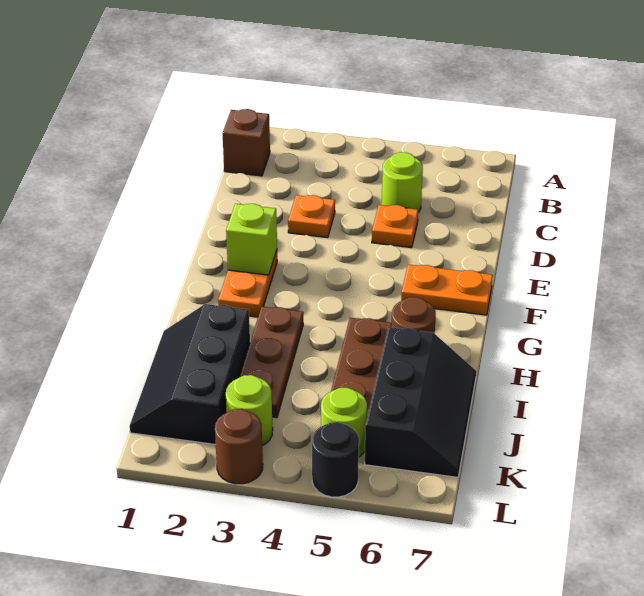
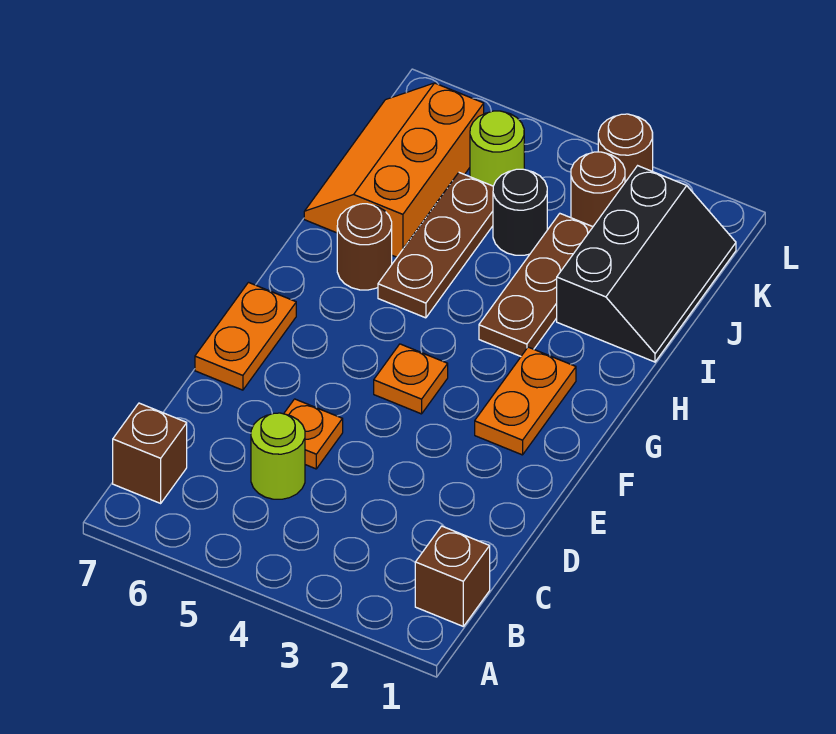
none -> brown brick B7 level 1
orange plate D3 level 1 -> orange plate F4 level 1
lime brick F2 level 2 -> none
orange plate F6:F7 level 1 -> orange plate E7:F7 level 1
black slope I6:K7 level 1 top 6 -> orange slope I6:K7 level 1 top 6
lime round brick K3 level 1 -> brown round brick K3 level 1
black round brick L5 level 1 -> black round brick J4 level 1

